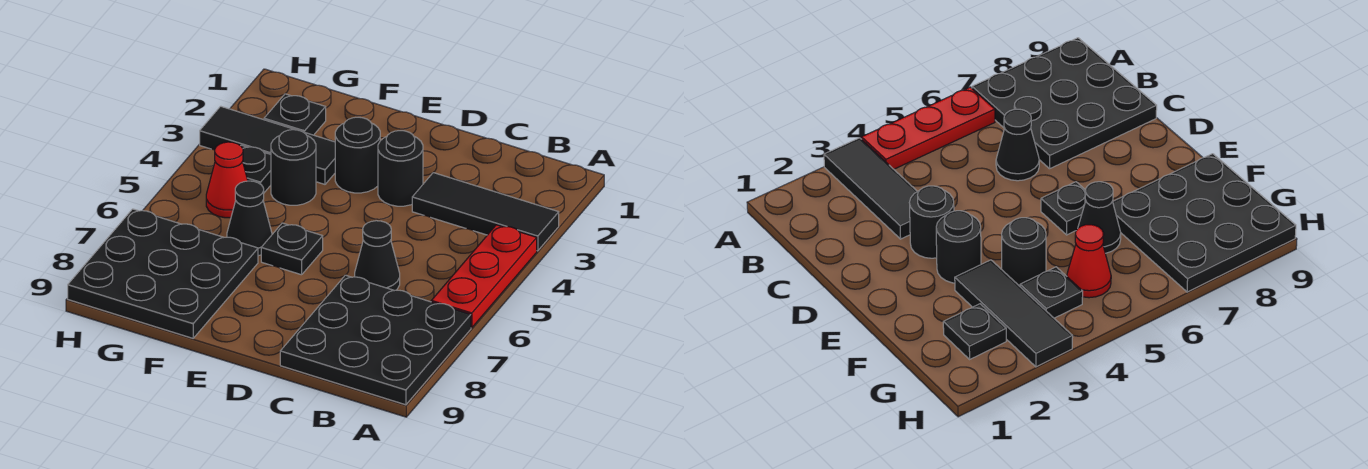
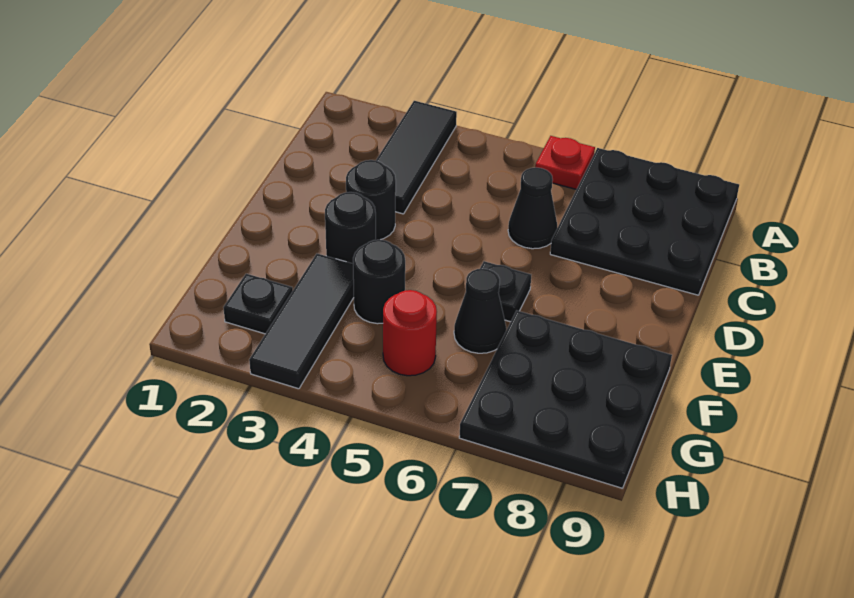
red plate A4:A6 level 1 -> red plate A6 level 1
black plate G4 level 1 -> none
red cone G5 level 1 -> red round brick G5 level 1

